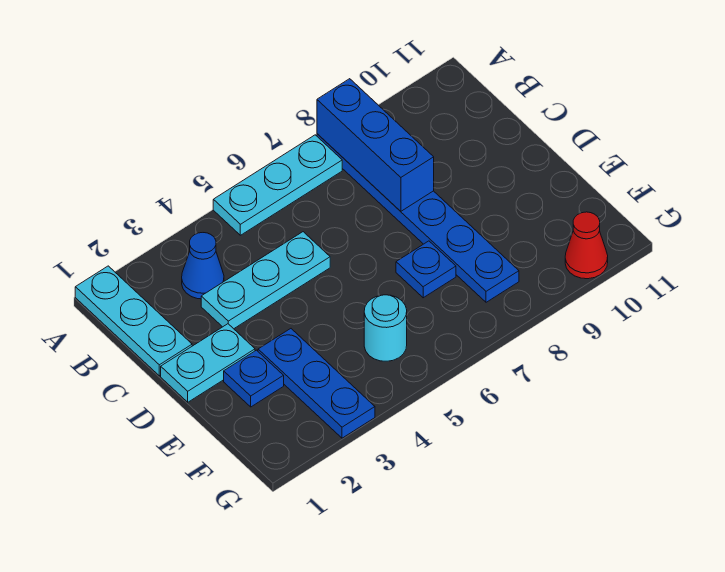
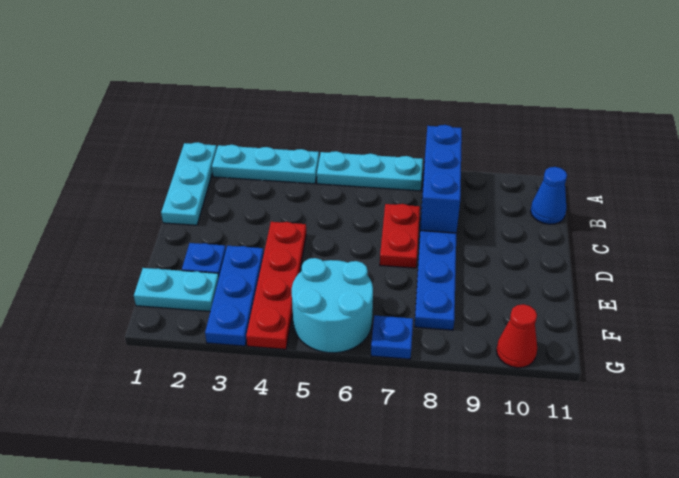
blue cone B3 level 1 -> blue cone B11 level 1
cyan plate C3:C5 level 1 -> cyan plate A2:A4 level 1
none -> red plate C7:D7 level 1
cyan plate D1:D2 level 1 -> cyan plate F1:F2 level 1
none -> red plate D4:G4 level 1
blue plate E7 level 1 -> blue plate G7 level 1
cyan round brick F5 level 1 -> cyan round brick F5:G6 level 1

